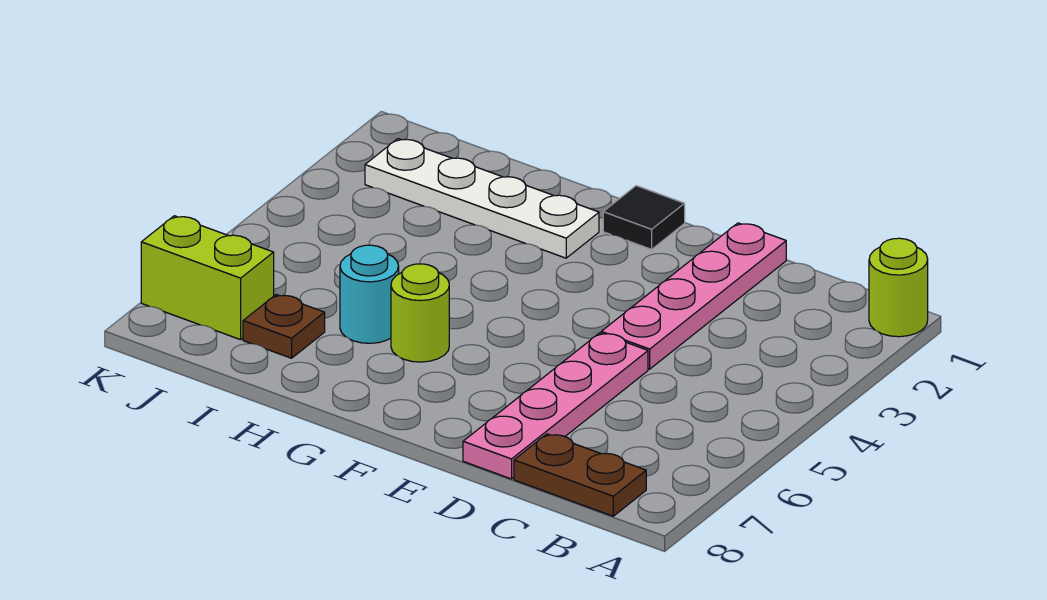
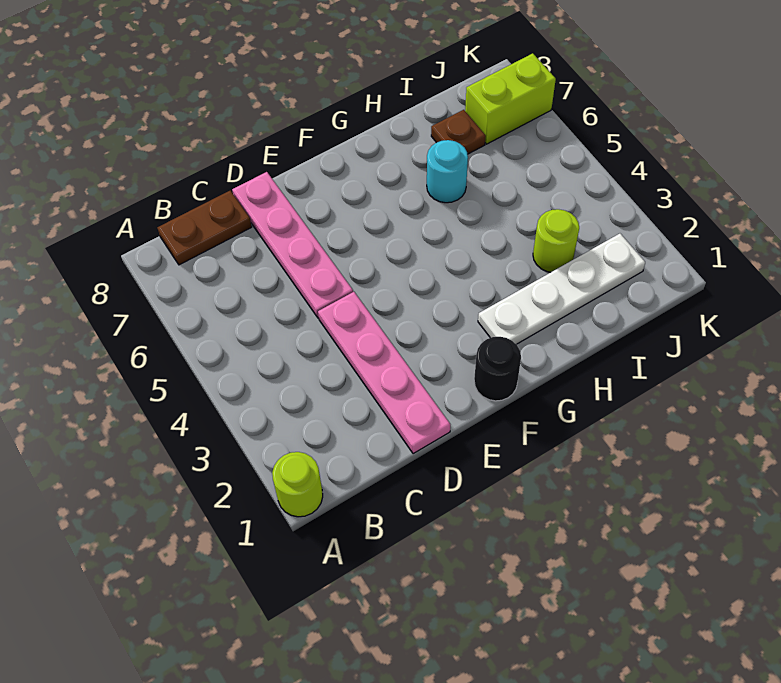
black tile F1 level 1 -> black round brick F1 level 1
lime round brick G6 level 1 -> lime round brick I3 level 1

